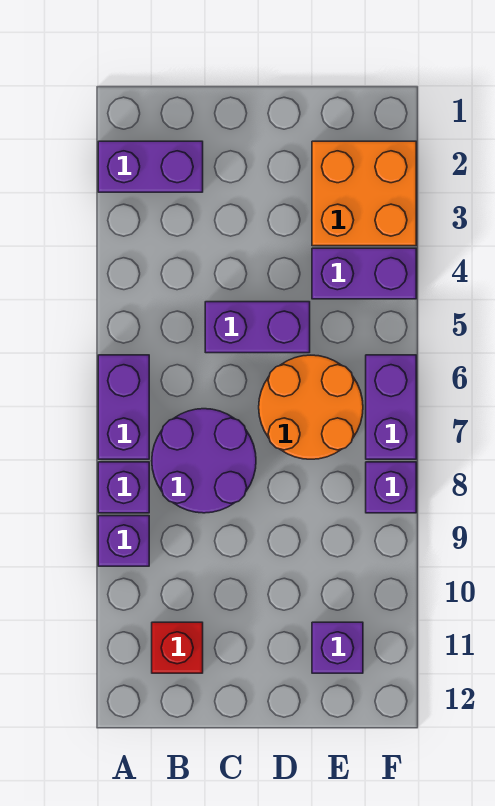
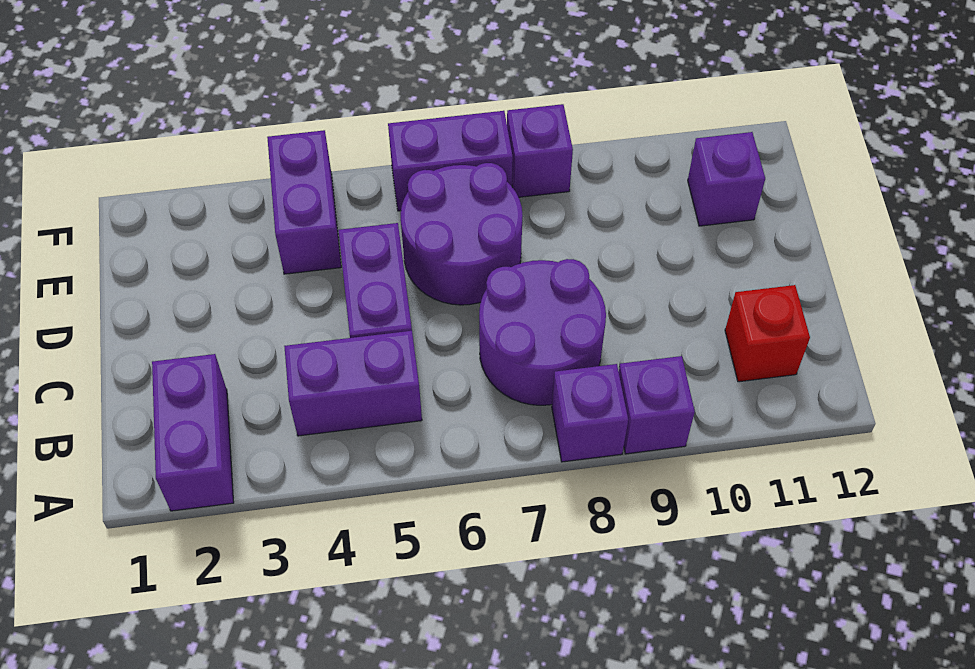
purple brick A6:A7 level 1 -> purple brick B4:B5 level 1
orange round brick D6:E7 level 1 -> purple round brick D6:E7 level 1
orange brick E2:F3 level 1 -> none

